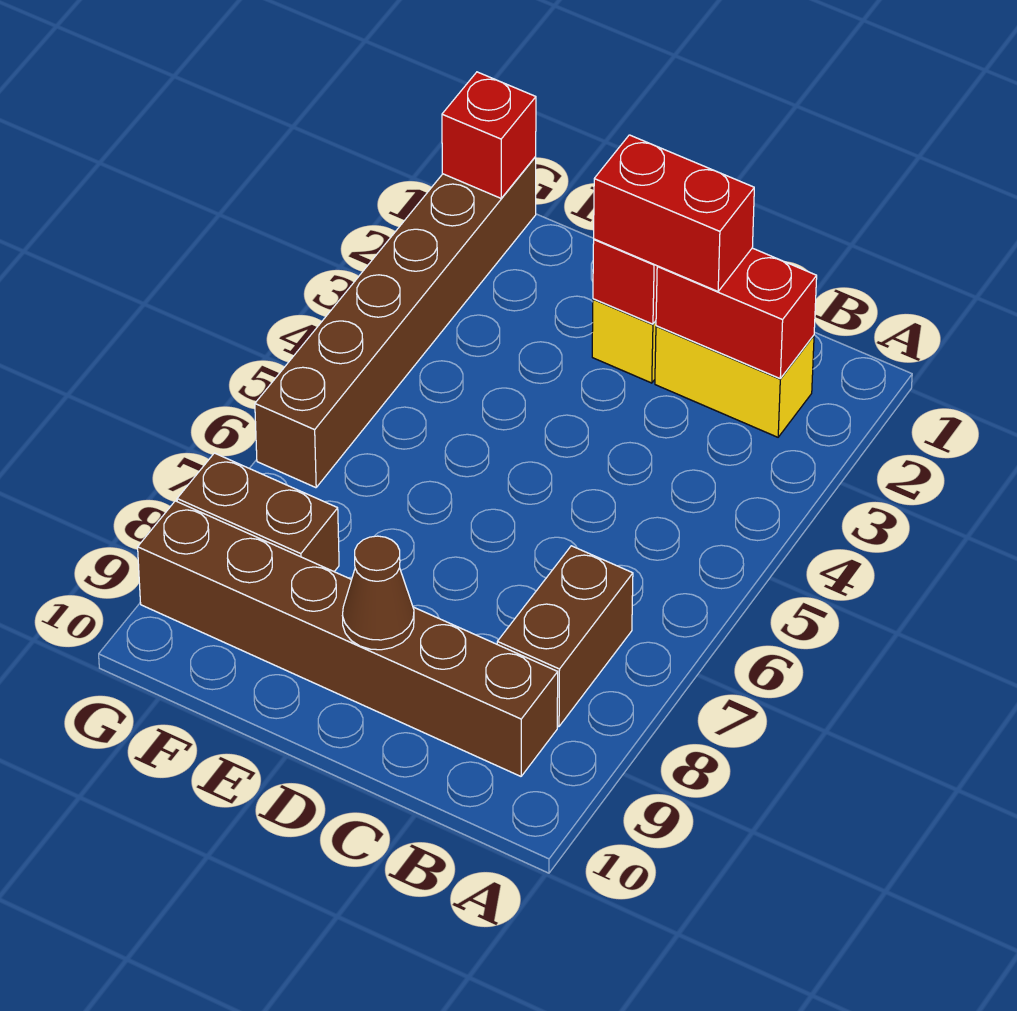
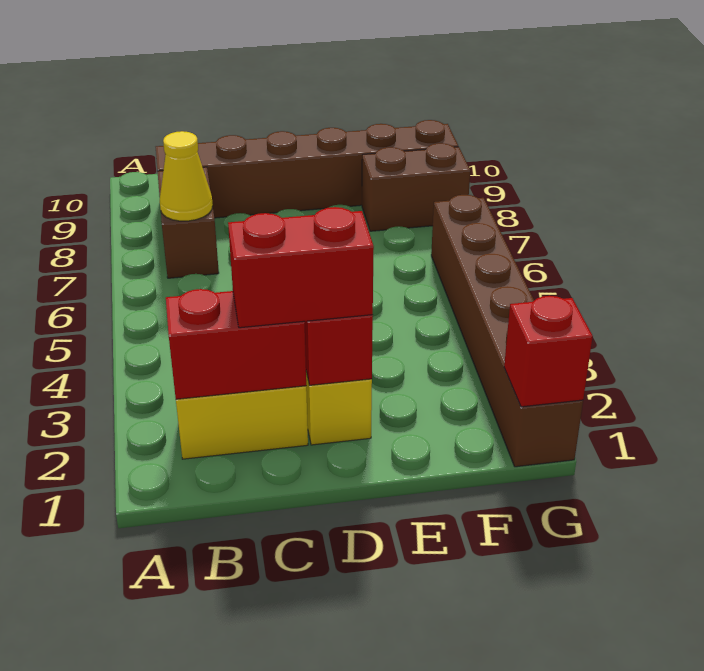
none -> yellow cone B7 level 2
brown cone D9 level 2 -> none

